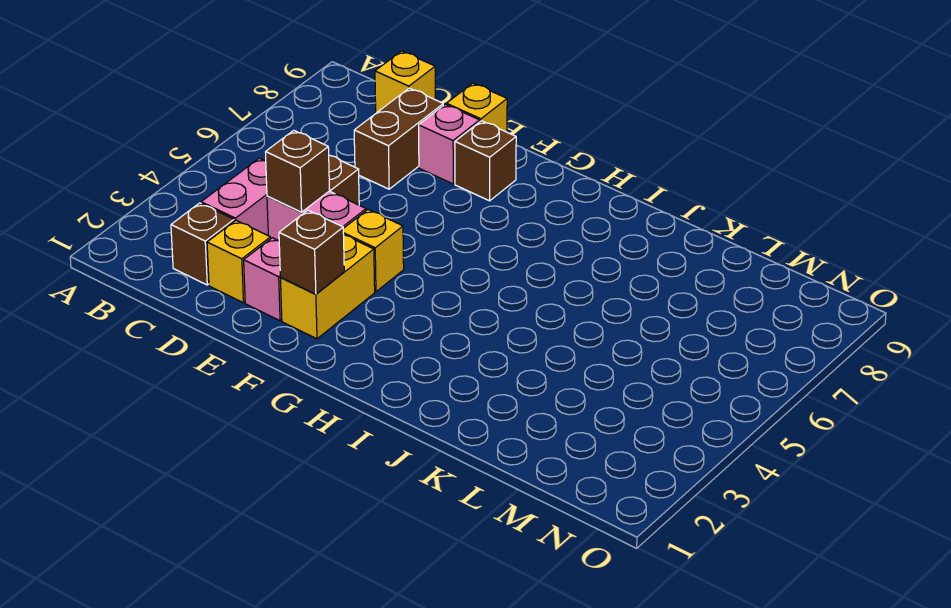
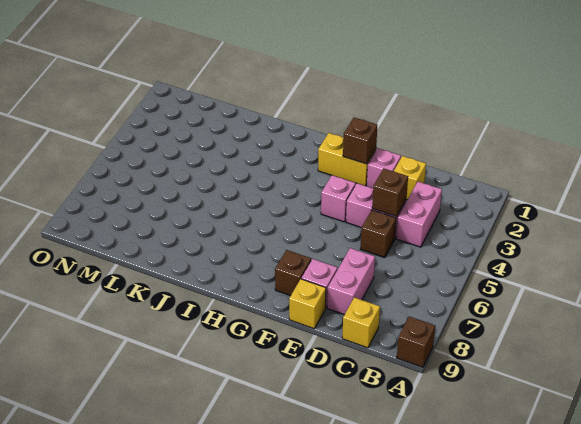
brown brick C2 level 1 -> brown brick A9 level 1
brown brick D7:D8 level 1 -> pink brick D7:D8 level 1
yellow brick F2:F3 level 1 -> yellow brick F2:G2 level 1
yellow brick F4 level 1 -> pink brick F4 level 1

